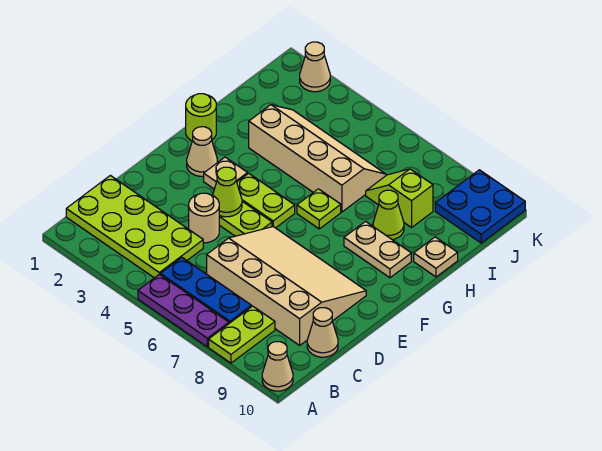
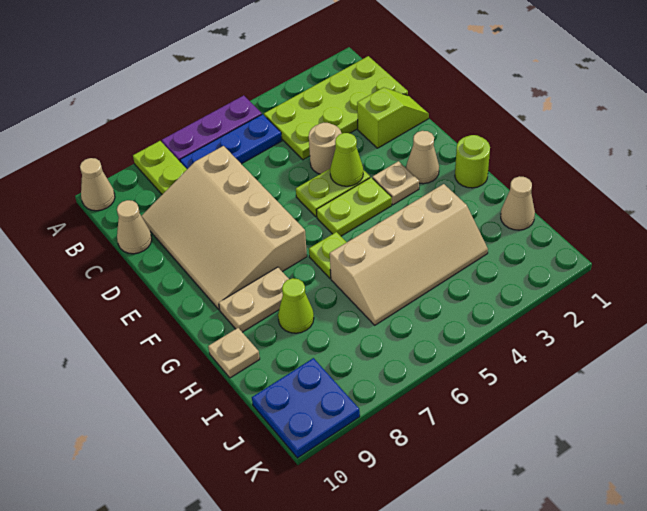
tan slope C6:E9 level 1 top C -> tan slope C7:F9 level 1 top 7
lime slope I7:I8 level 1 top 8 -> lime slope D1:D2 level 1 top 2
tan cone K2 level 1 -> tan cone I1 level 1

